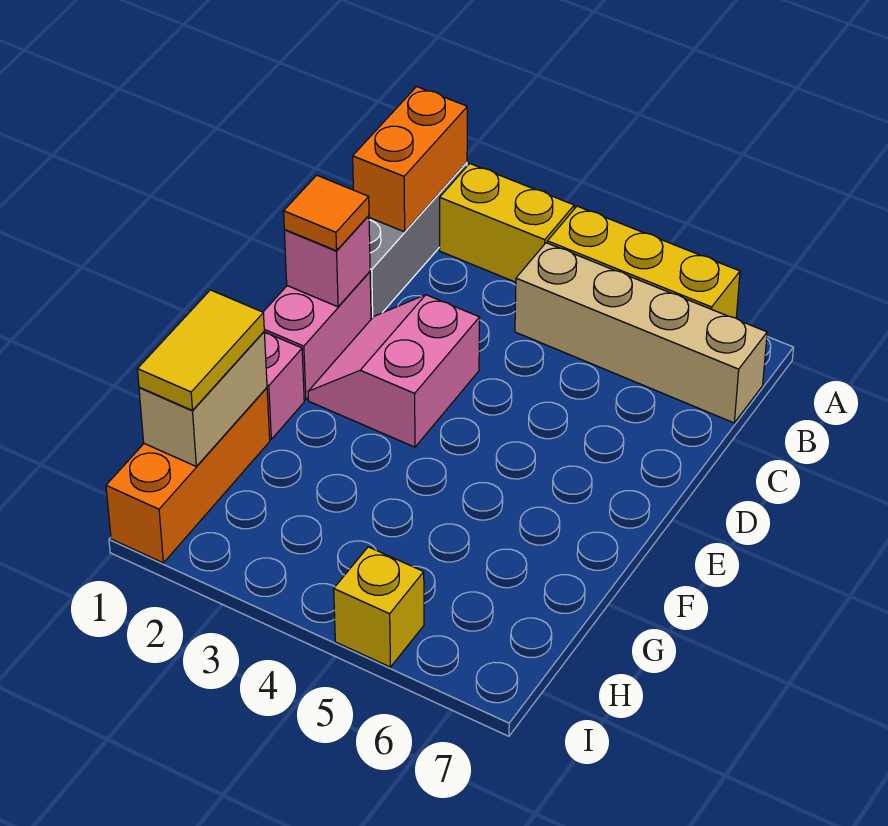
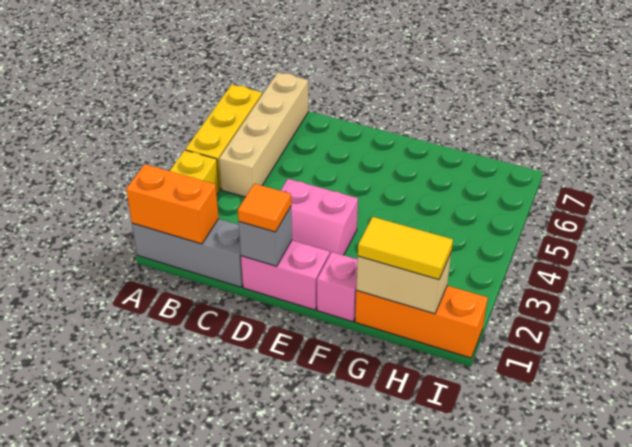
pink brick D1 level 2 -> grey brick D1 level 2
yellow brick I5 level 1 -> none

